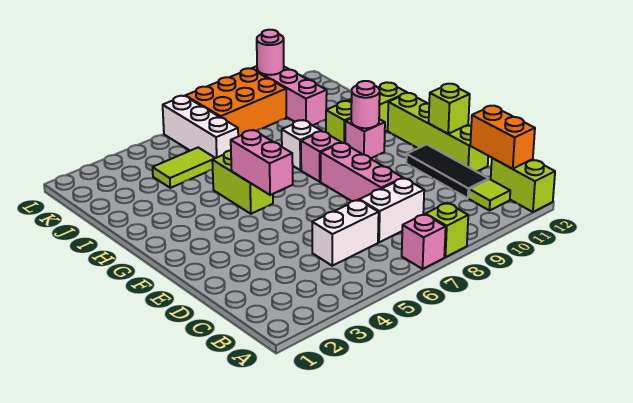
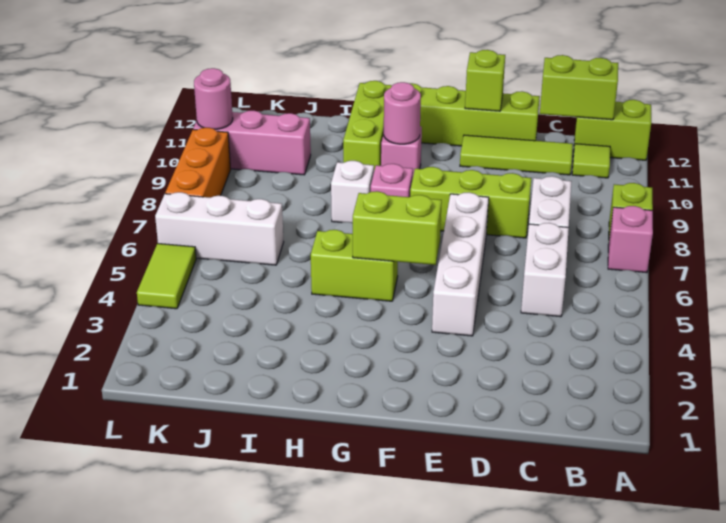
orange brick B12:C12 level 2 -> lime brick B12:C12 level 2
black tile C11:E11 level 1 -> lime tile C11:E11 level 1
pink brick D8:F8 level 1 -> lime brick D8:F8 level 1
none -> white brick E4:E7 level 1
pink brick F5:G5 level 2 -> lime brick F5:G5 level 2
lime tile J4:J5 level 1 -> lime tile L4:L5 level 1
orange brick K7:L9 level 1 -> orange brick L7:L9 level 1

